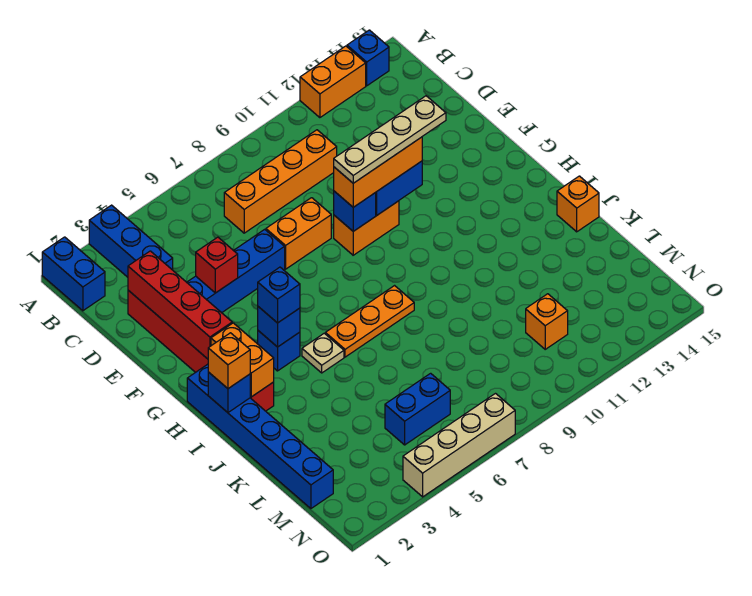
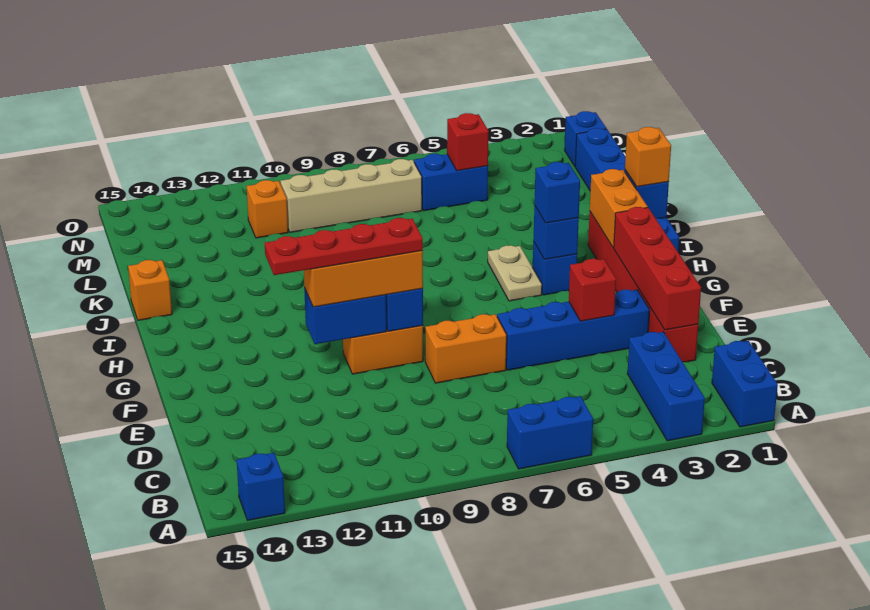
none -> blue brick A6:A7 level 1
orange brick A12:A13 level 1 -> none
orange brick C7:C10 level 1 -> none
tan plate F9:F12 level 4 -> red plate F9:F12 level 4
tan plate I5 level 1 -> tan plate H5:I5 level 1
orange plate I6:I8 level 1 -> none
none -> red brick M5 level 2
none -> blue brick N1 level 1
tan brick O4:O7 level 1 -> tan brick M7:M10 level 1

